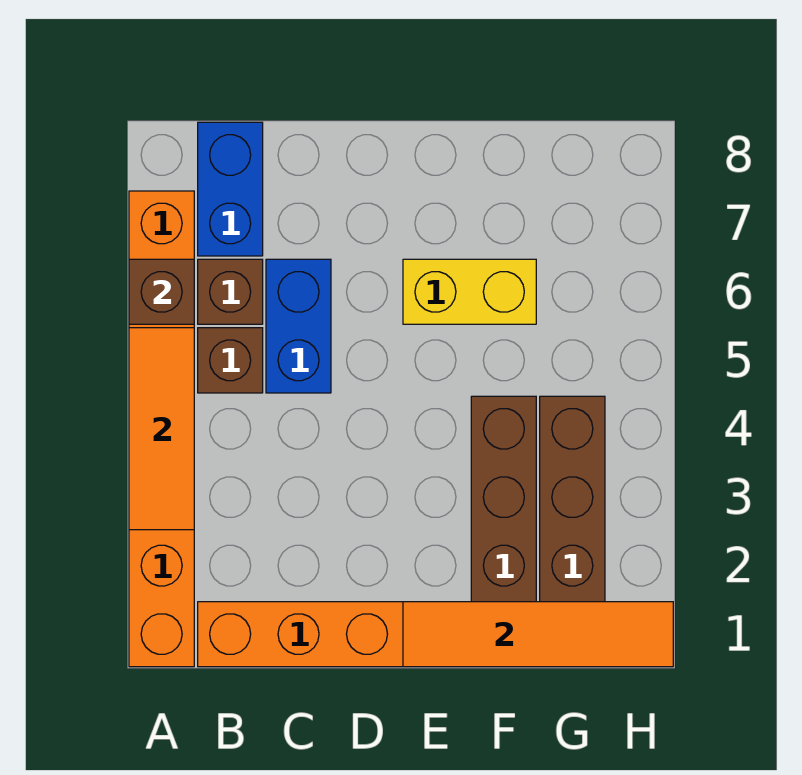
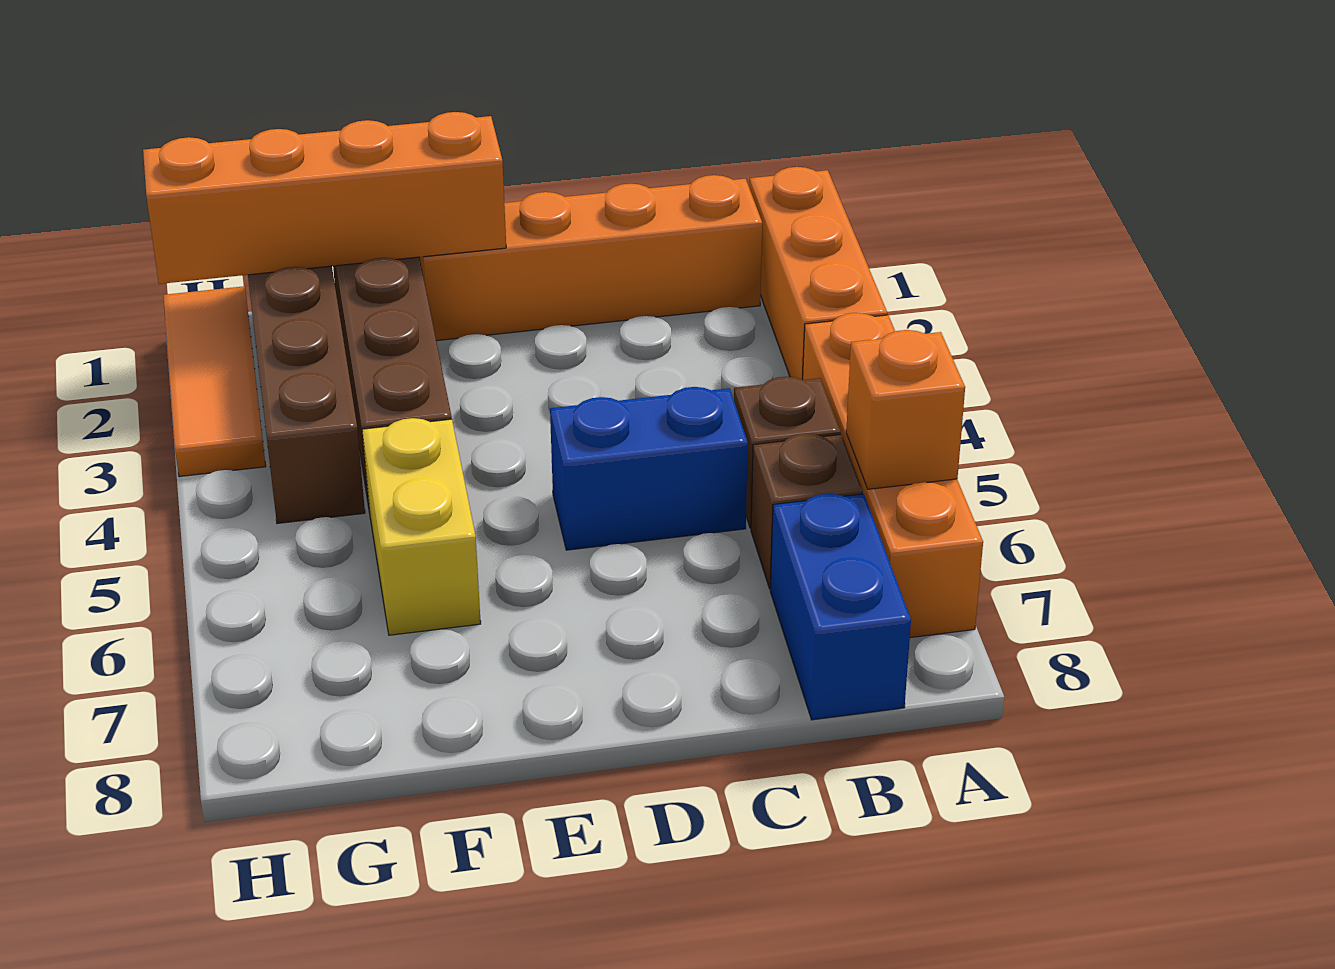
orange tile A3:A5 level 2 -> orange tile H1:H3 level 1
brown brick A6 level 2 -> orange brick A6 level 2
blue brick C5:C6 level 1 -> blue brick C5:D5 level 1
orange tile E1:H1 level 2 -> orange brick E1:H1 level 2
yellow brick E6:F6 level 1 -> yellow brick F5:F6 level 1

